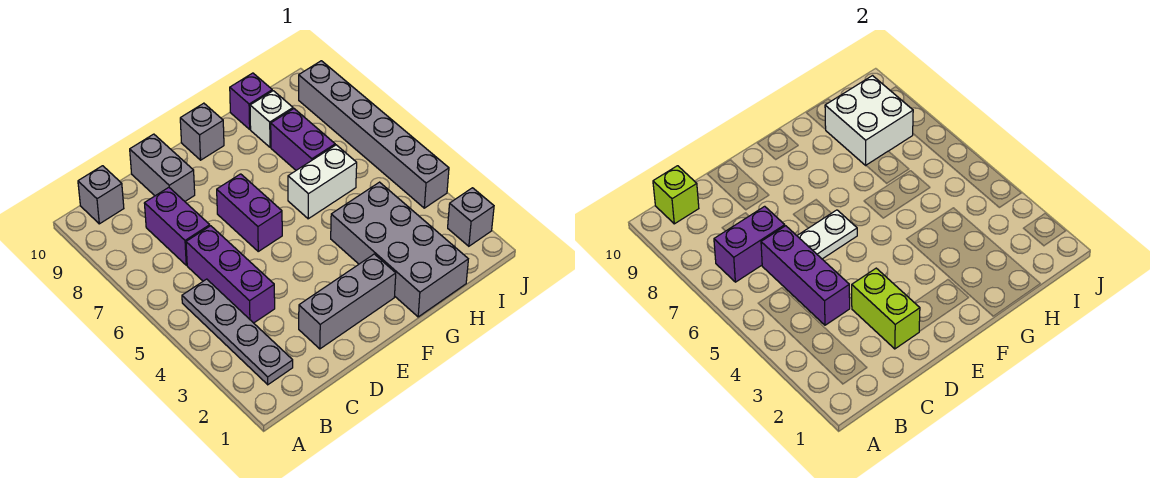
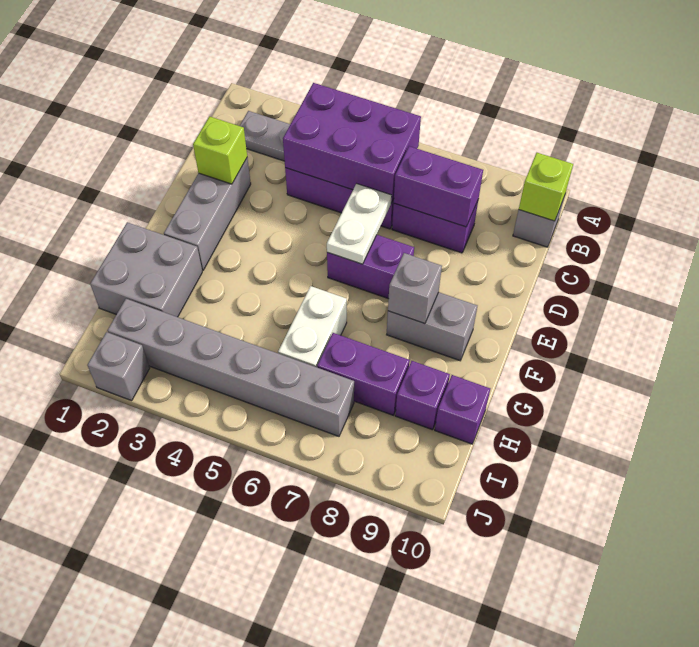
purple brick B7:C7 level 2 -> purple brick C7:C8 level 2
purple brick C4:C6 level 2 -> purple brick B4:C6 level 2
lime brick D2:D3 level 2 -> lime brick D2 level 2
grey brick D9:D10 level 1 -> grey brick F8:F9 level 1
grey brick F10 level 1 -> grey brick F8 level 2
grey brick G1:H4 level 1 -> grey brick G1:H2 level 1
white brick H8:I9 level 2 -> none
white brick H9 level 1 -> purple brick H9 level 1
grey brick J4:J9 level 1 -> grey brick I2:I7 level 1

